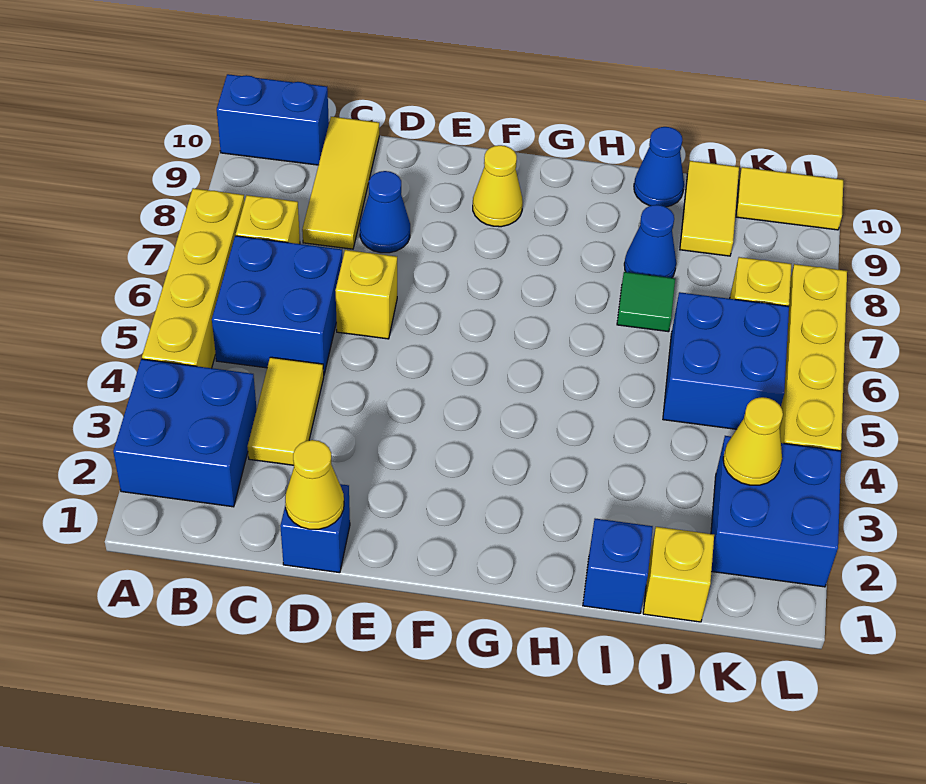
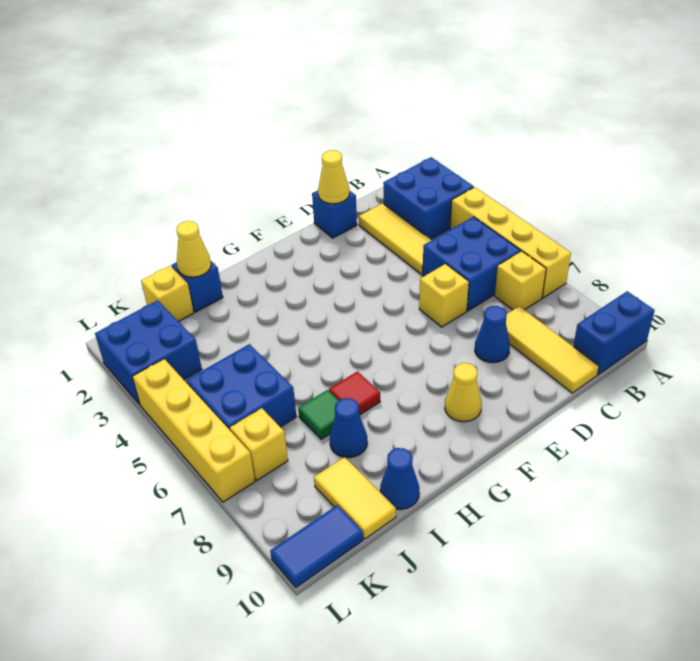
yellow tile C3:C4 level 1 -> yellow tile C2:C4 level 1
none -> red tile H7 level 1
yellow cone K3 level 2 -> yellow cone I1 level 2
yellow tile K10:L10 level 1 -> blue tile K10:L10 level 1

